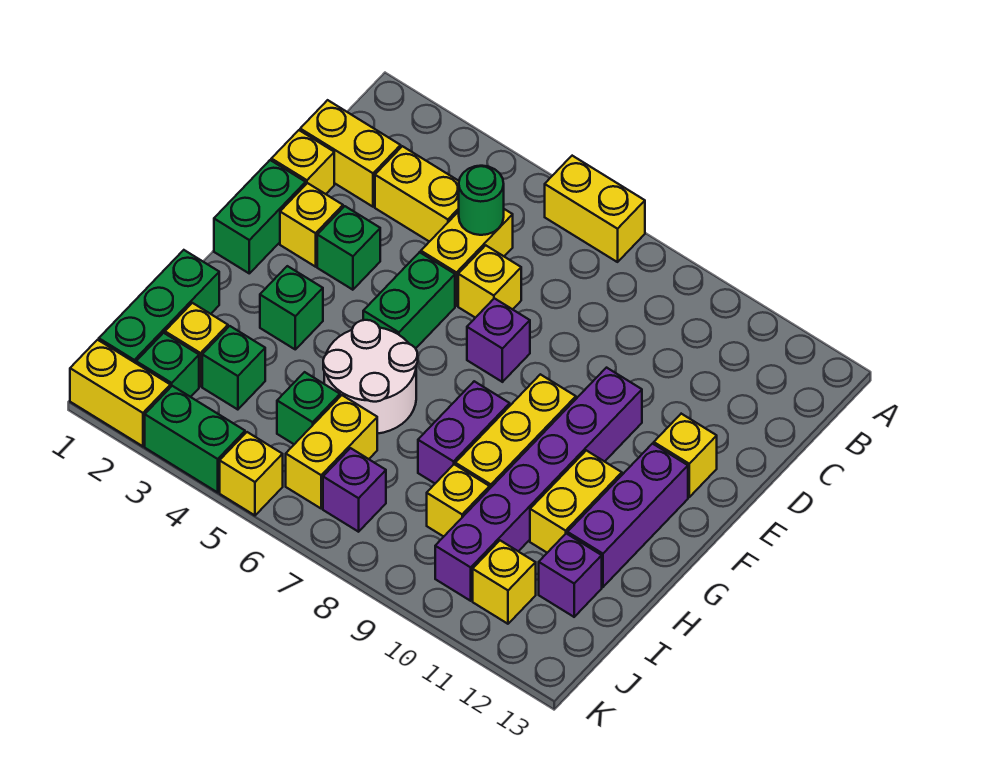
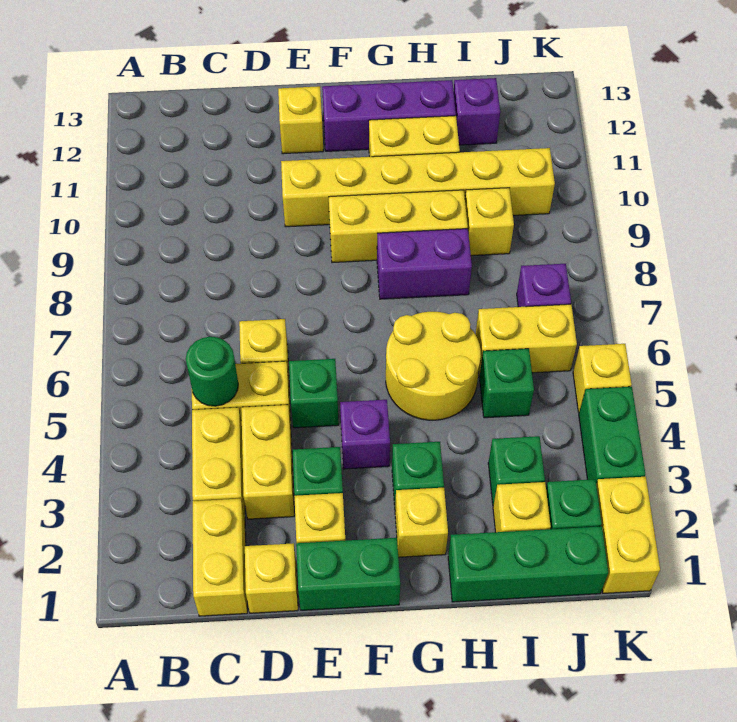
yellow brick A6:A7 level 1 -> yellow brick D3:D4 level 1
green brick E5:F5 level 1 -> green brick E5 level 1
purple brick E7 level 1 -> purple brick F4 level 1
purple brick E10:J10 level 1 -> yellow brick E10:J10 level 1
white round brick G5:H6 level 1 -> yellow round brick G5:H6 level 1
yellow brick J11 level 1 -> yellow brick G2 level 1

